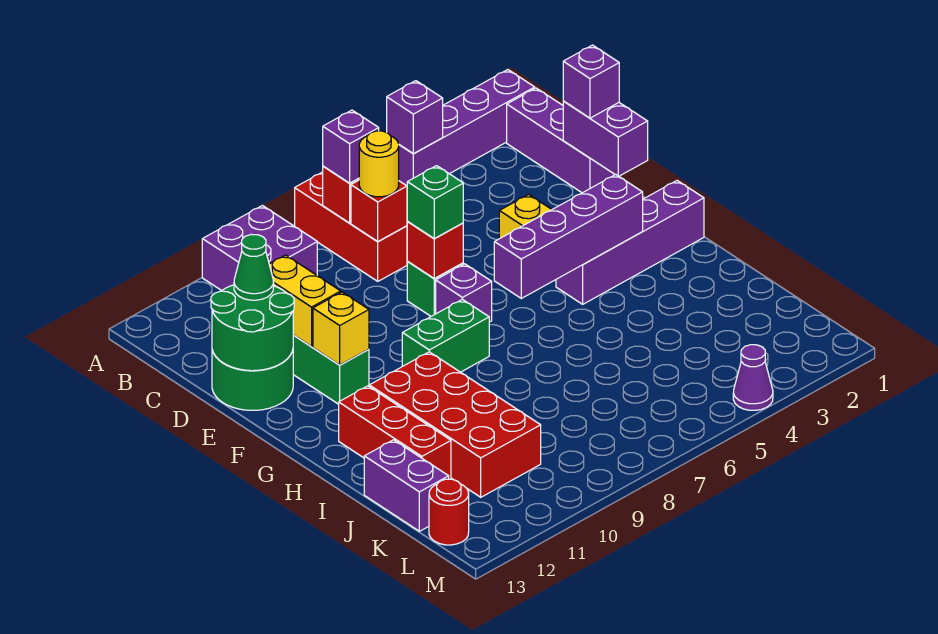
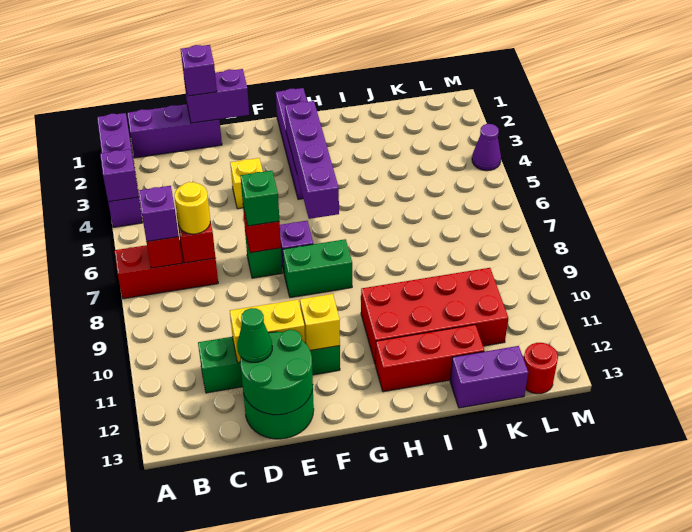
purple brick A9:B10 level 1 -> none
green brick G8:G9 level 1 -> green brick F8:G8 level 1

